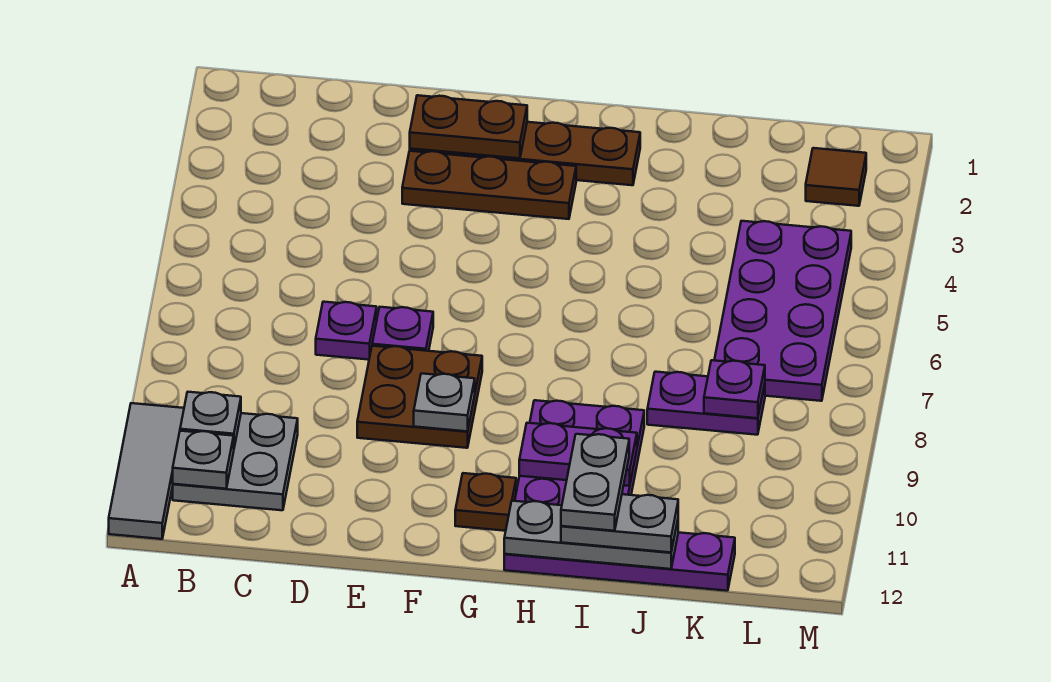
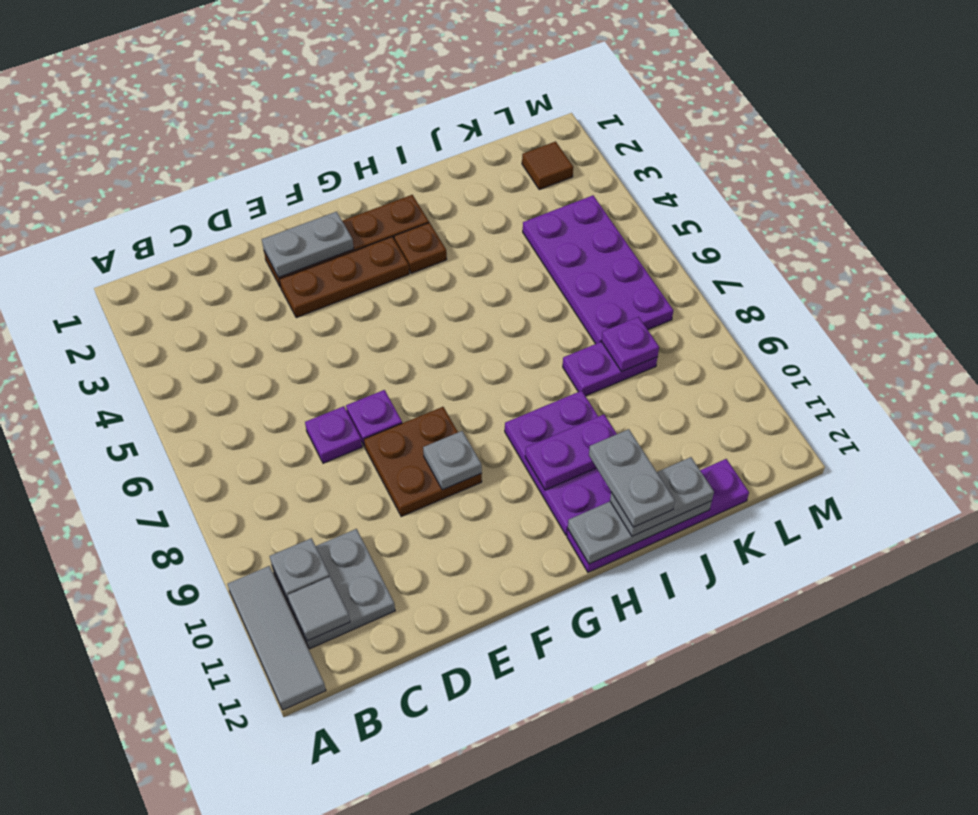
grey plate B11 level 2 -> grey tile B11 level 2
brown plate E2:F2 level 2 -> grey plate E2:F2 level 2
brown plate G11 level 1 -> brown plate H3 level 1

